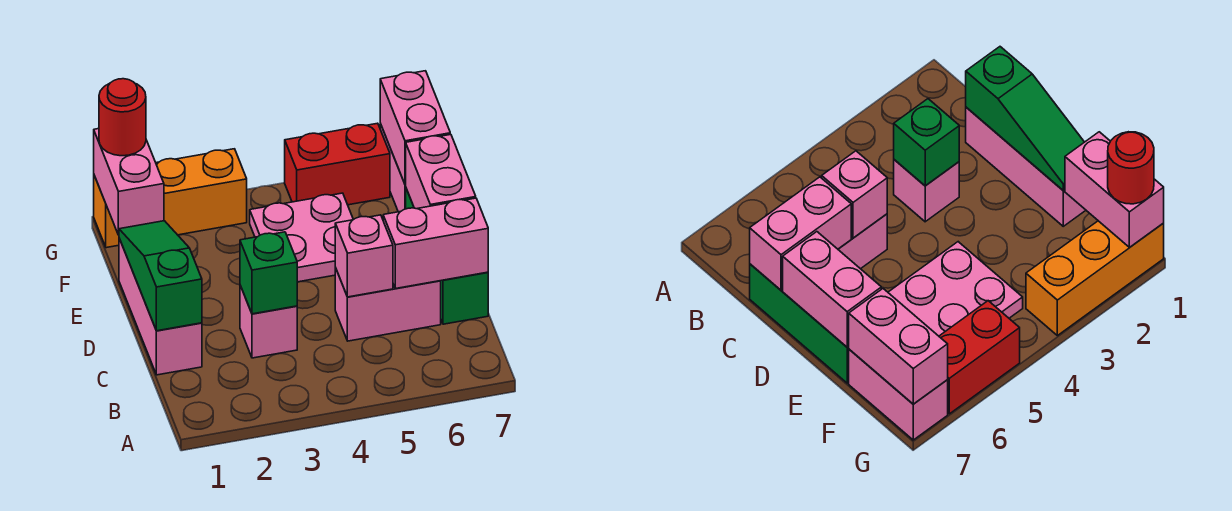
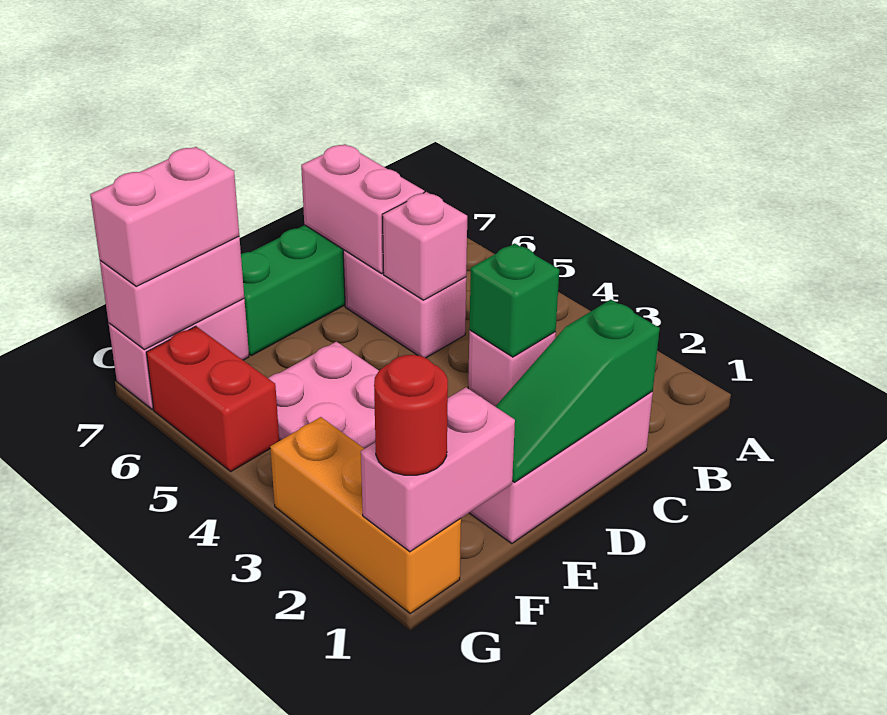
pink brick D7:E7 level 2 -> pink brick F7:G7 level 3

